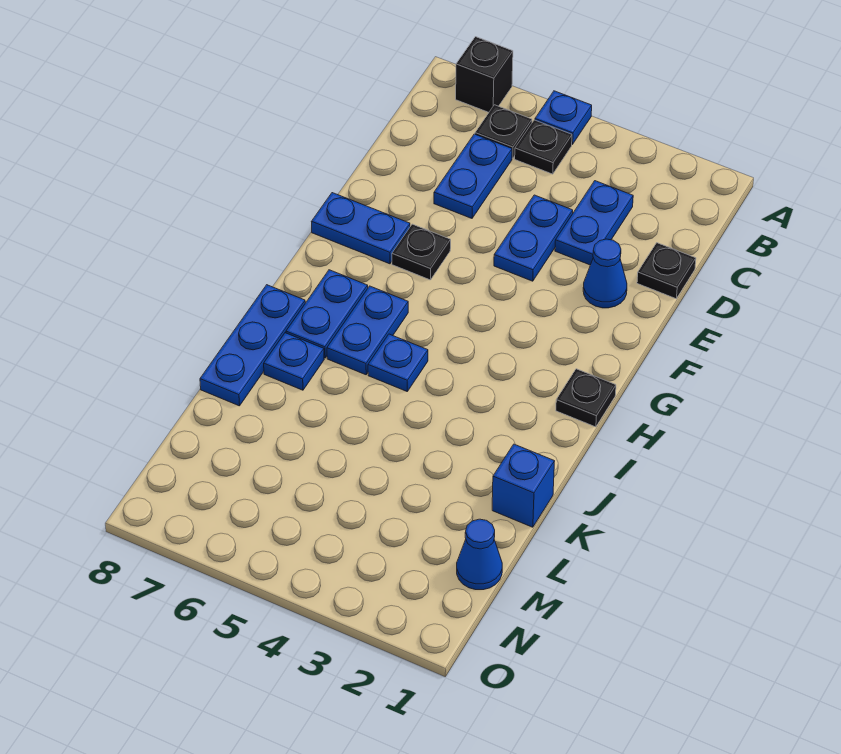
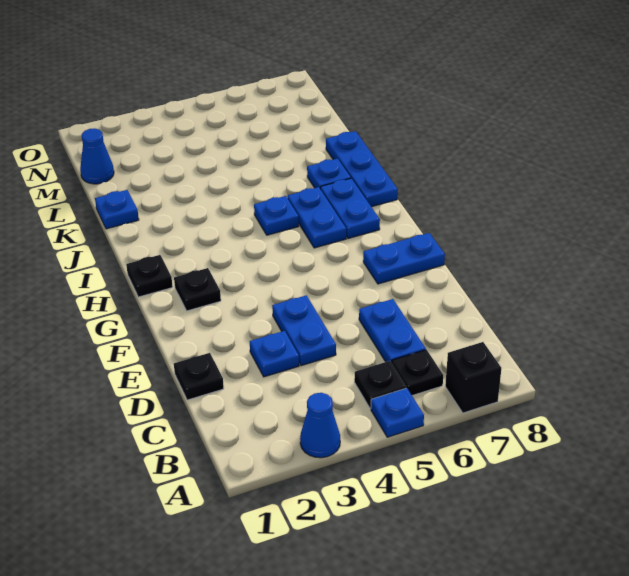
blue plate C3:D3 level 1 -> blue plate D3 level 1
blue cone E2 level 1 -> blue cone A3 level 1
black plate F6 level 1 -> black plate G2 level 1
blue brick K1 level 1 -> blue plate K1 level 1

